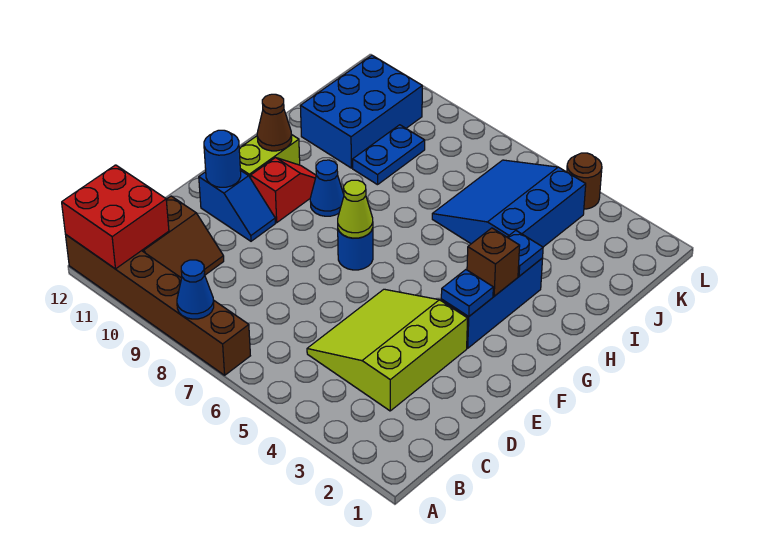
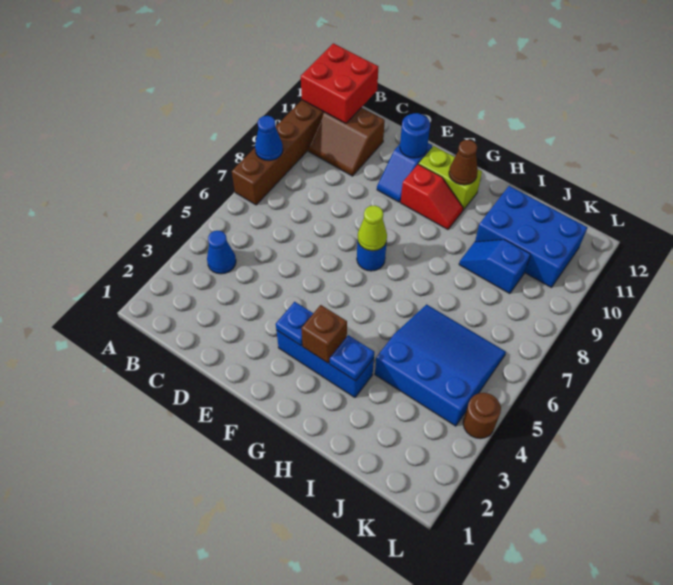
lime slope C3:E5 level 1 top 3 -> none
blue cone G9 level 1 -> blue cone B4 level 1
blue plate I9:J9 level 1 -> blue slope I9:J9 level 1 top J

